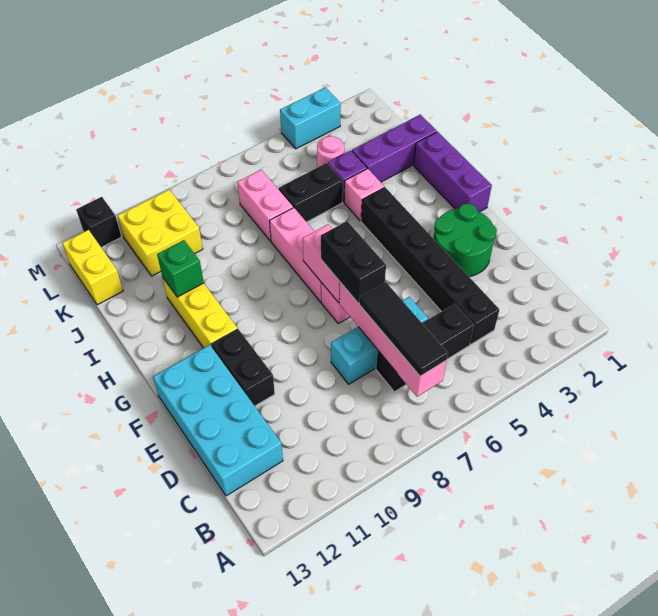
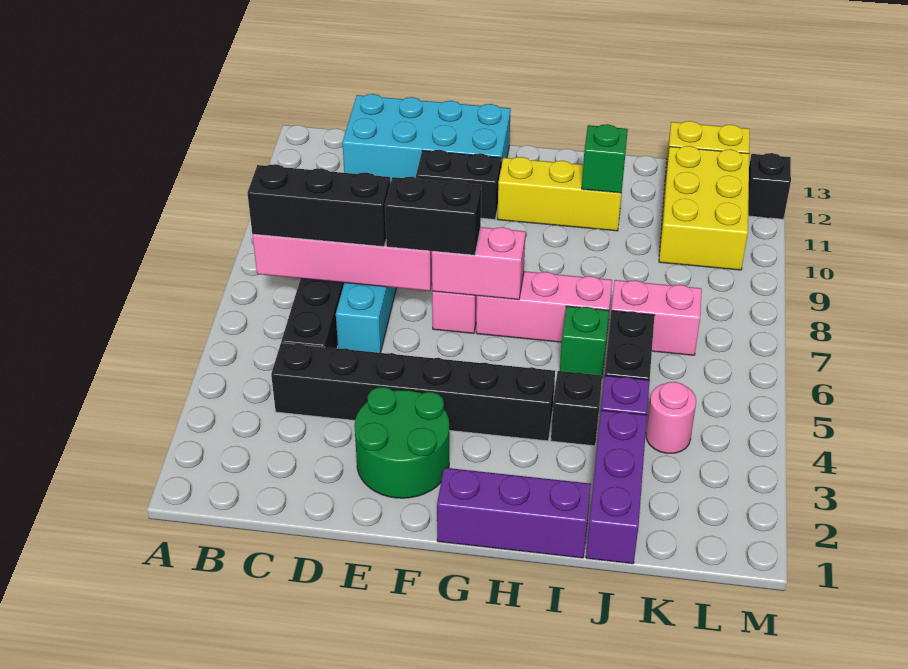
black tile B7:D7 level 3 -> black brick B7:D7 level 3
pink brick I4 level 1 -> black brick I4 level 1
none -> green brick I6 level 1
yellow brick K10:L11 level 1 -> yellow brick K10:L12 level 1
cyan brick M3:M4 level 1 -> none

